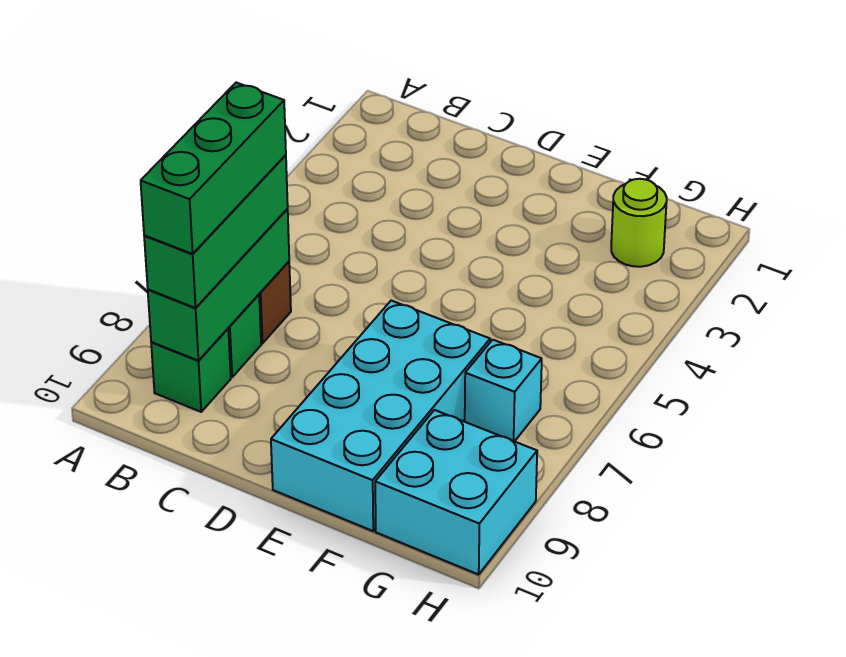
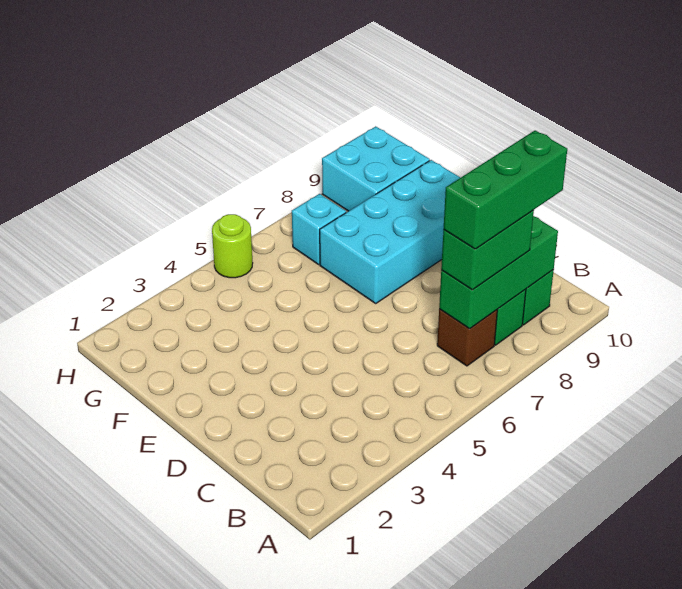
green brick B7:B9 level 3 -> green brick B7:B8 level 3
lime round brick G2 level 1 -> lime round brick H5 level 1

